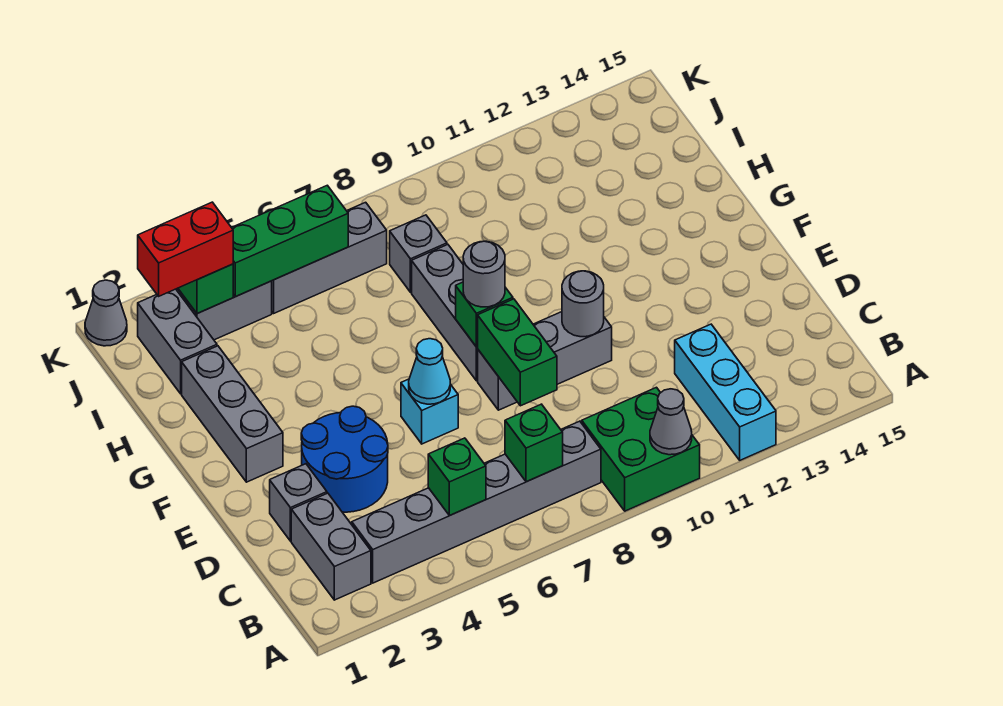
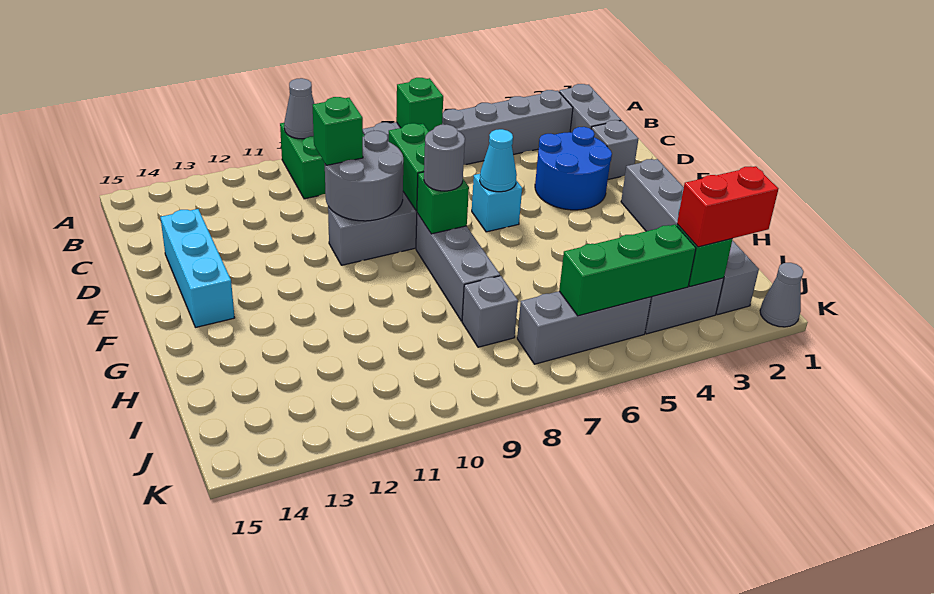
cyan brick A12:C12 level 1 -> cyan brick D14:F14 level 1
green brick B5 level 2 -> green brick D10 level 3
grey round brick E10 level 2 -> grey round brick D9:E10 level 2

